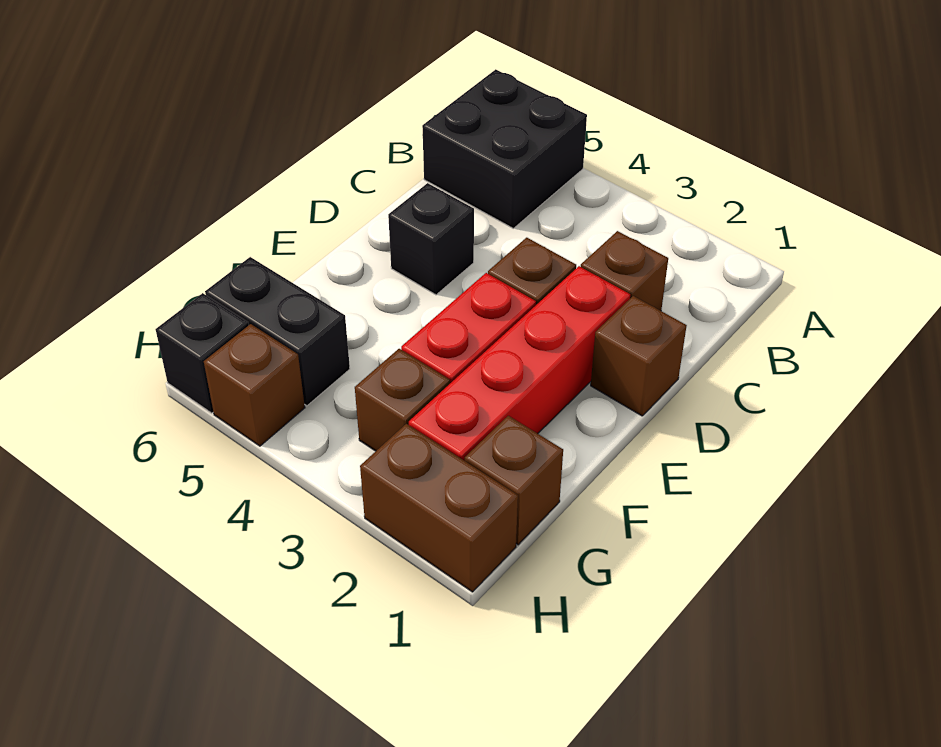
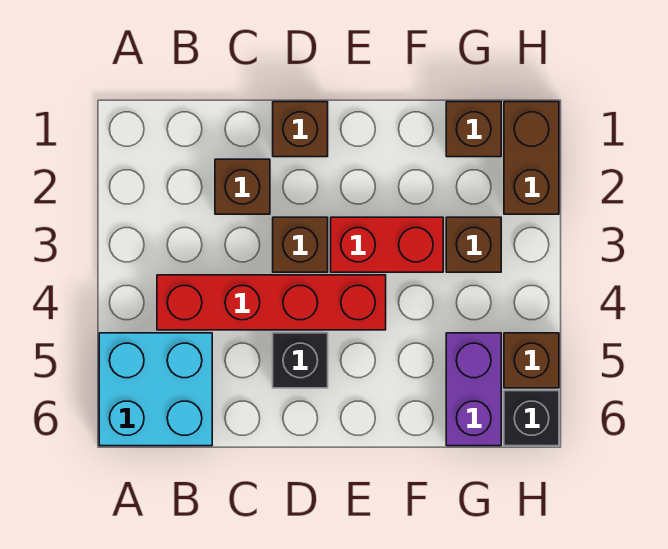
black brick A5:B6 level 1 -> cyan brick A5:B6 level 1
red brick D2:G2 level 1 -> red brick B4:E4 level 1
black brick G5:G6 level 1 -> purple brick G5:G6 level 1

